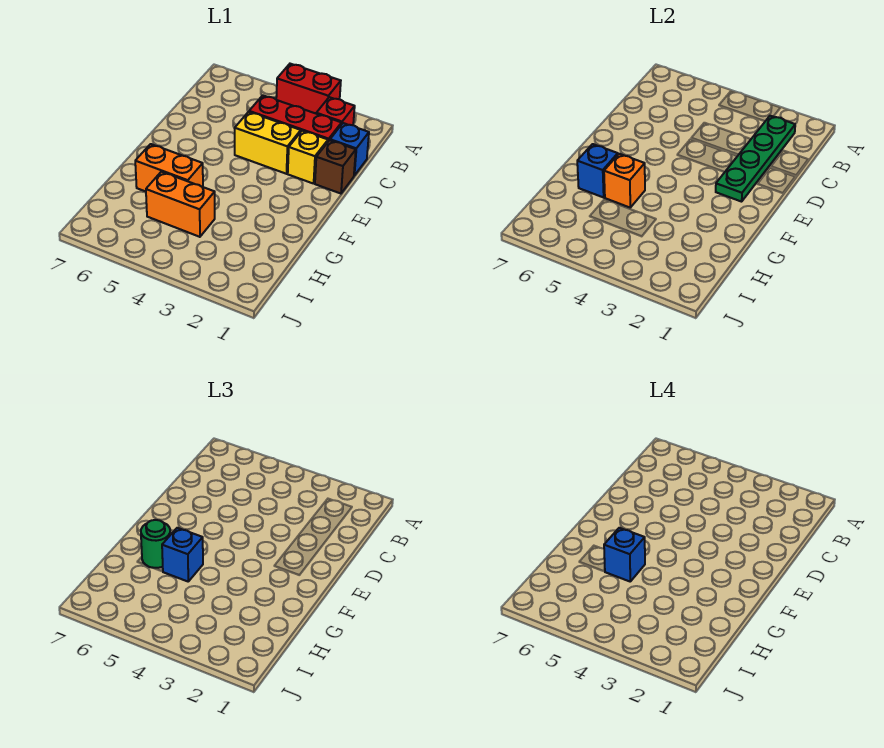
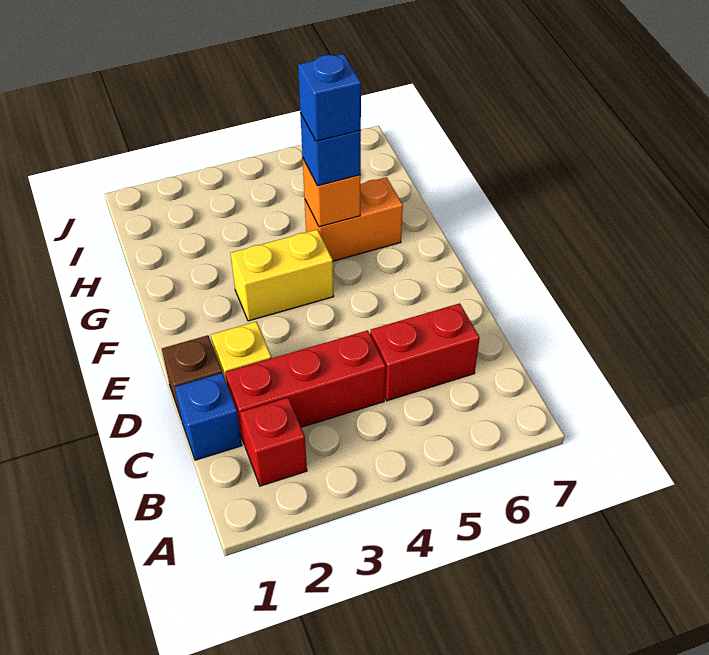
red brick A3:A4 level 1 -> red brick C5:C6 level 1
green plate B2:E2 level 2 -> none
yellow brick D3:D4 level 1 -> yellow brick F3:F4 level 1
blue brick G6 level 2 -> none
green round brick G6 level 3 -> none
orange brick H4:H5 level 1 -> none

